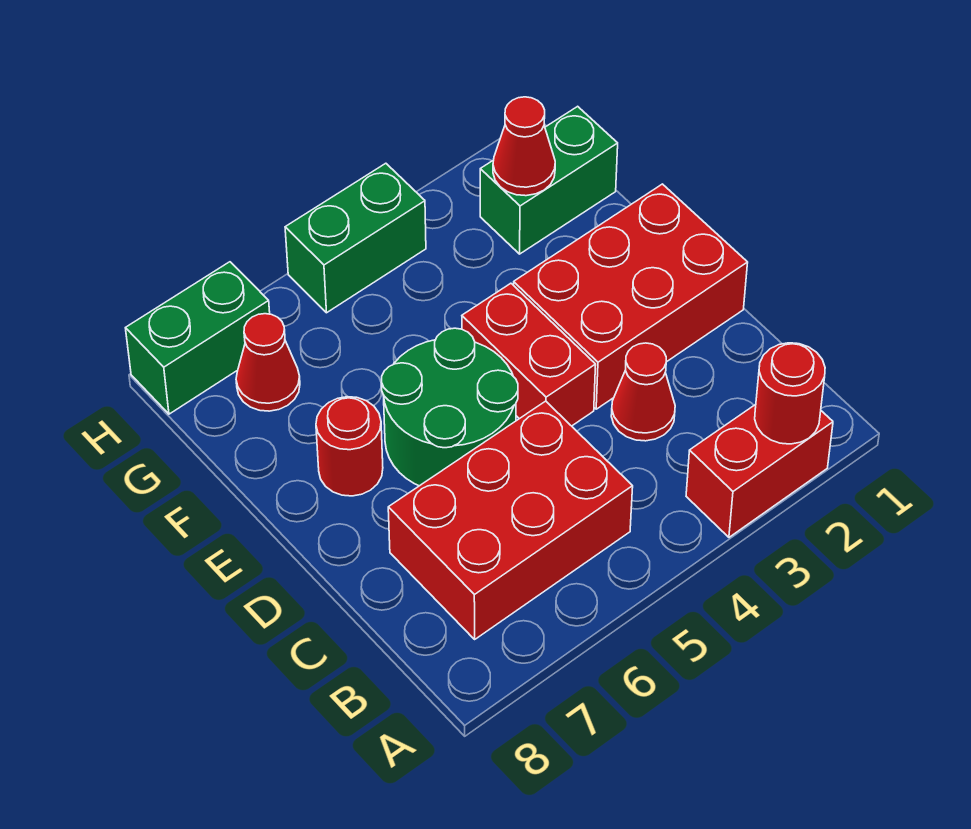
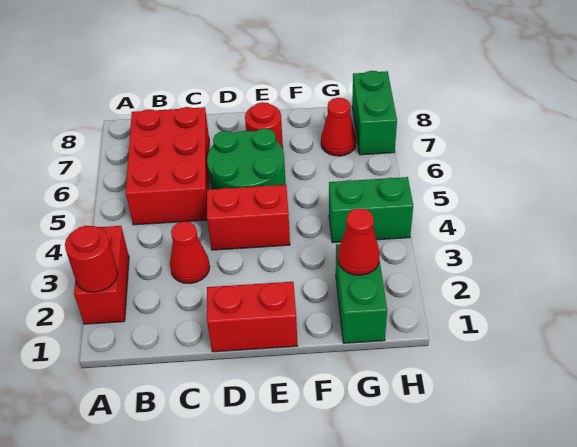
red brick D1:E3 level 1 -> red brick D1:E1 level 1
green brick H4:H5 level 1 -> green brick G4:H4 level 1

